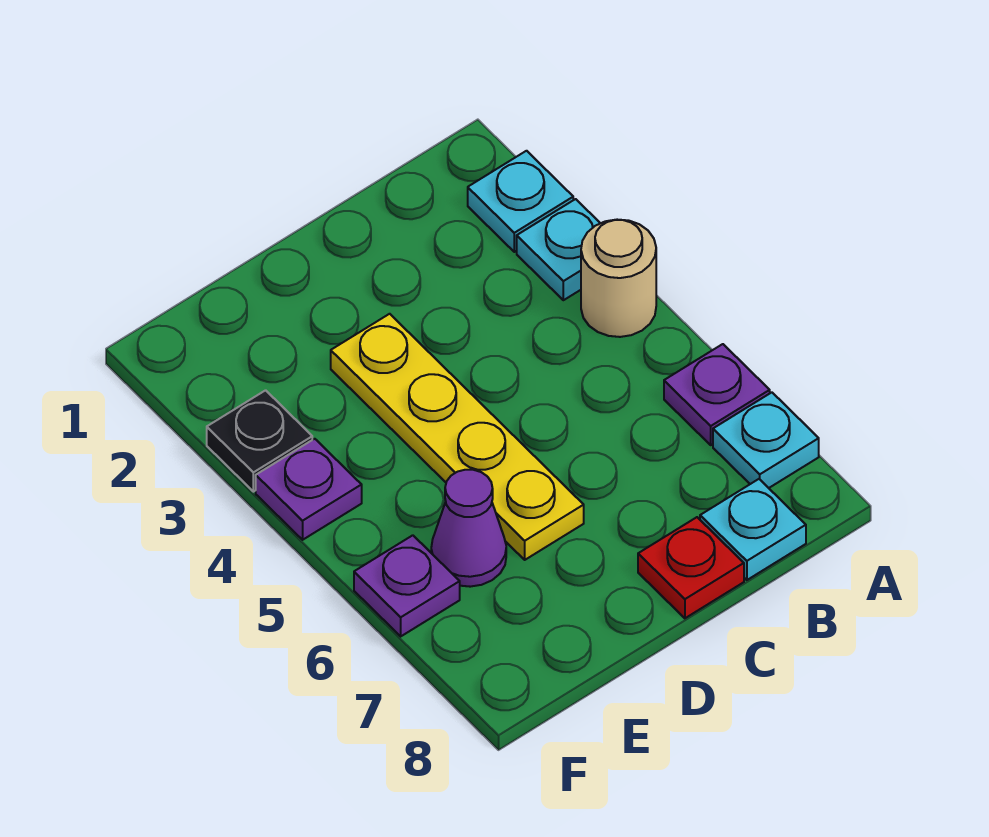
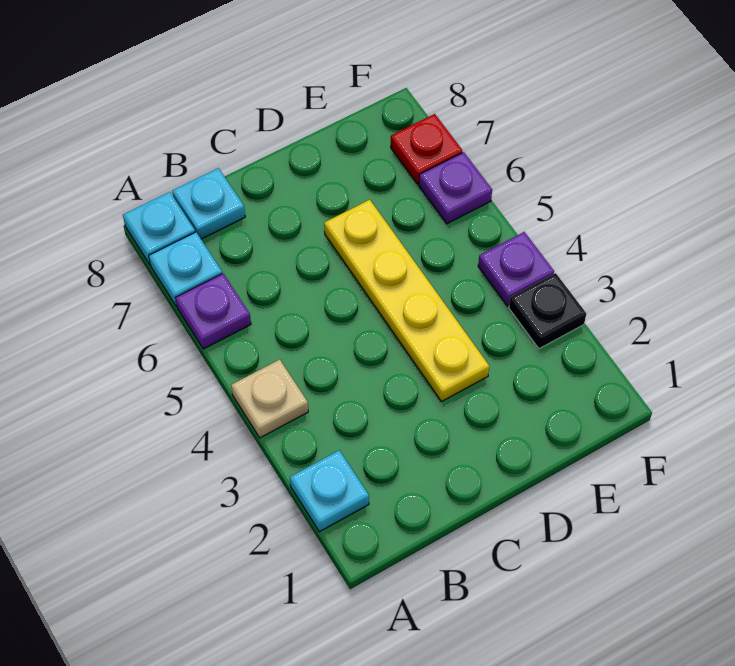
cyan plate A3 level 1 -> cyan plate A8 level 1
tan round brick A4 level 1 -> tan plate A4 level 1
red plate C8 level 1 -> red plate F7 level 1
purple cone E6 level 1 -> none

